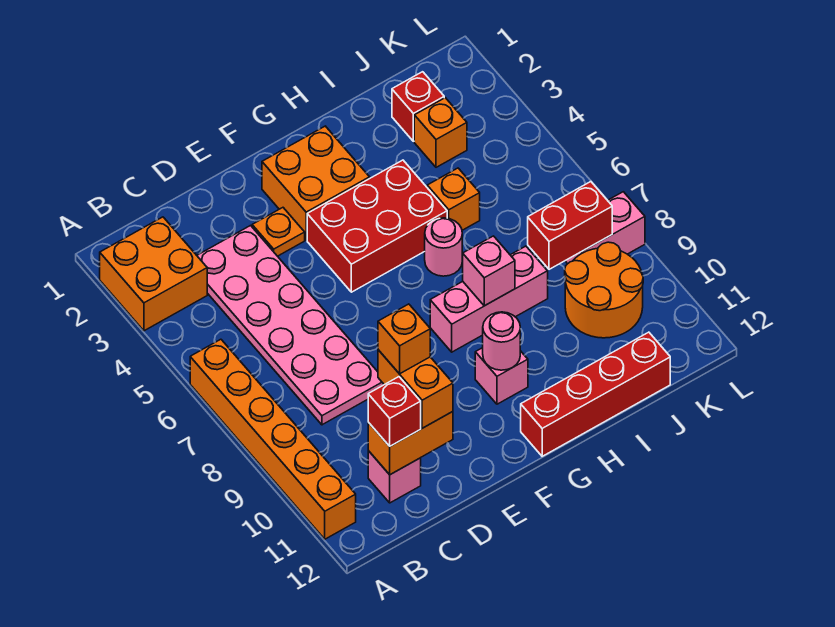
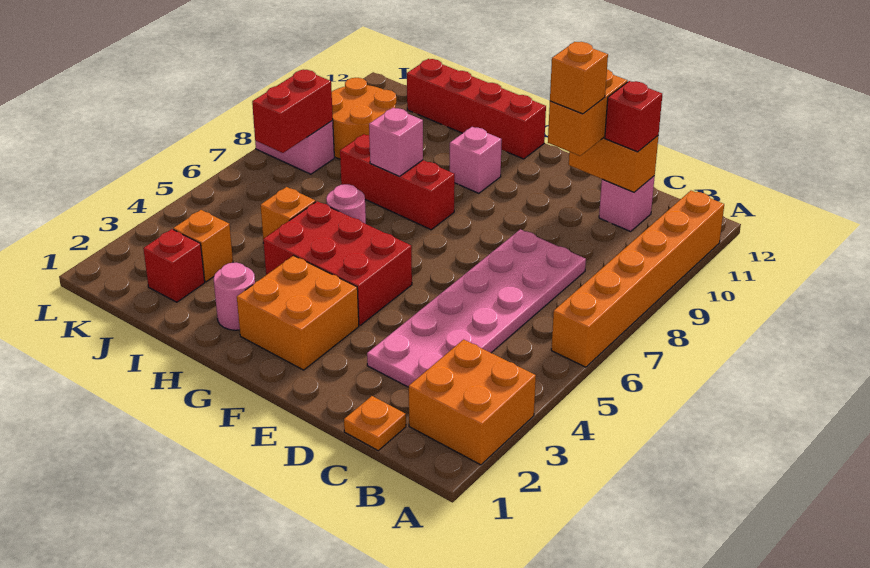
orange plate E3 level 1 -> orange plate C1 level 1
pink brick G8:I8 level 1 -> red brick G8:I8 level 1
pink round brick G10 level 2 -> pink round brick H2 level 1
red brick J8:K8 level 2 -> red brick K7:K8 level 2

